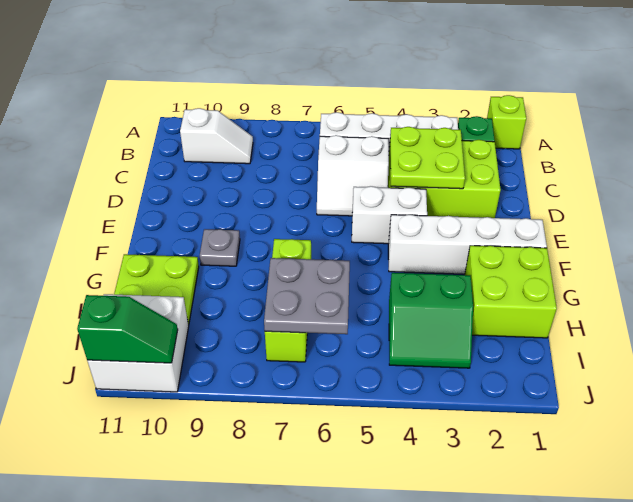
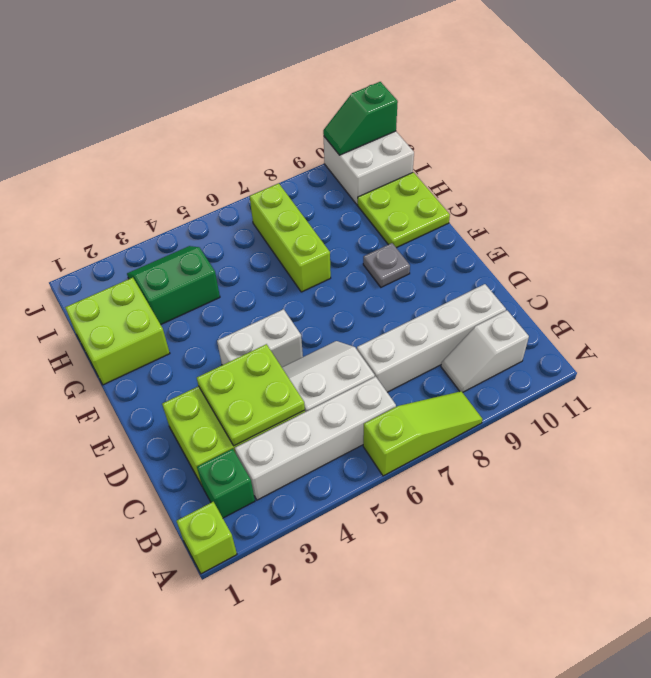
none -> lime slope A6:A8 level 1 top 6
white brick F1:F4 level 1 -> white brick C7:C10 level 1
grey plate H6:I7 level 2 -> none

